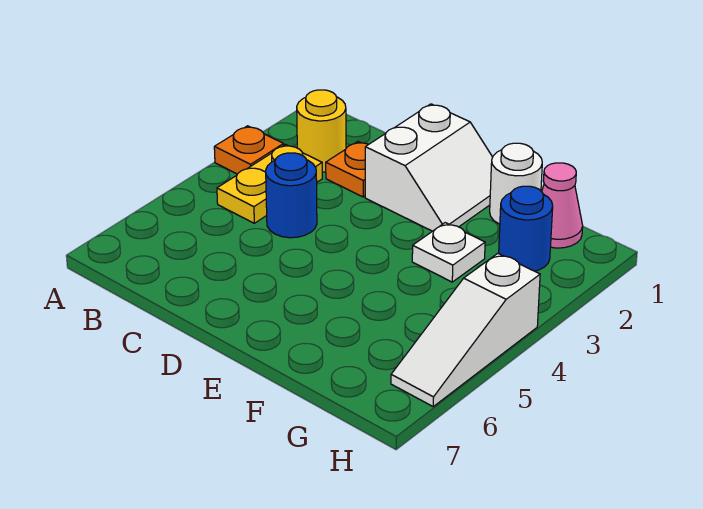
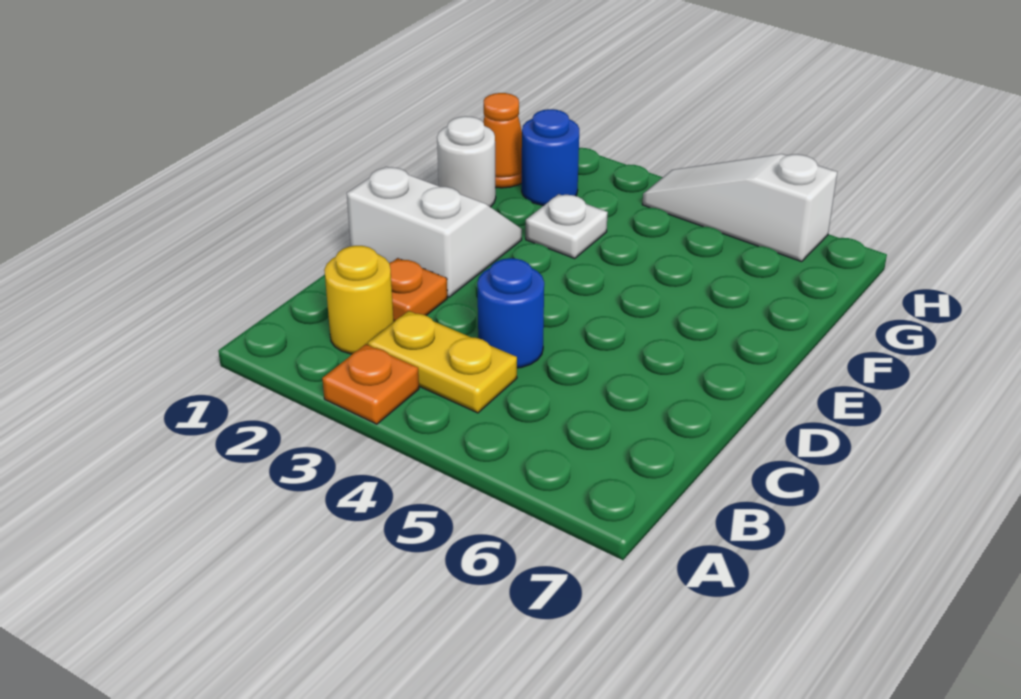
pink cone G1 level 1 -> orange cone G1 level 1
white slope H4:H6 level 1 top 4 -> white slope H4:H6 level 1 top 6

